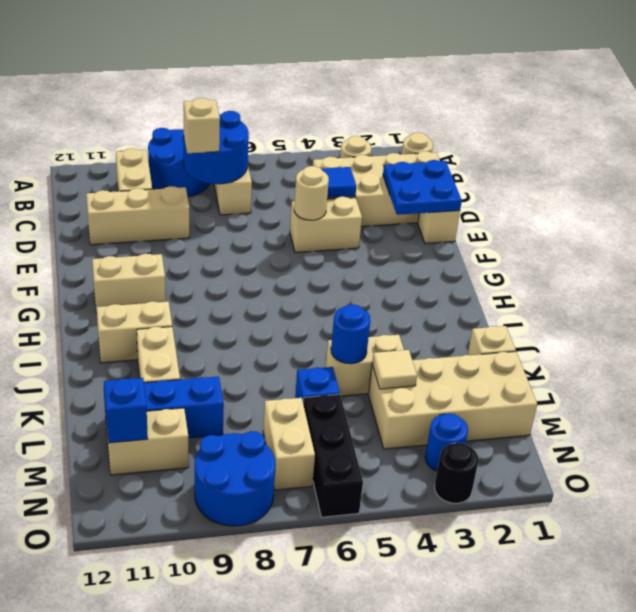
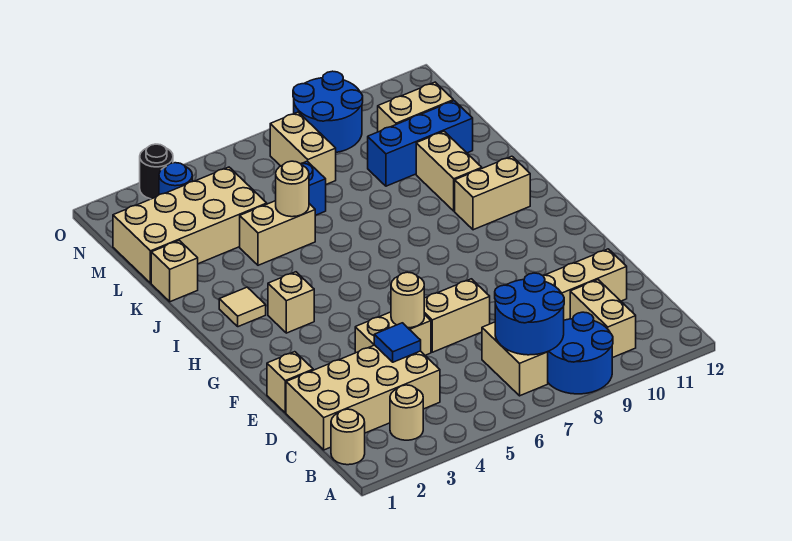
tan brick C8 level 3 -> tan brick H3 level 1
blue plate D1:E2 level 2 -> none
tan brick G10:G11 level 1 -> tan brick E6:E7 level 1
blue round brick K5 level 2 -> tan round brick K5 level 2
tan tile L4 level 2 -> tan tile I2 level 1
black brick M6:O6 level 1 -> none
blue brick M11 level 2 -> none

